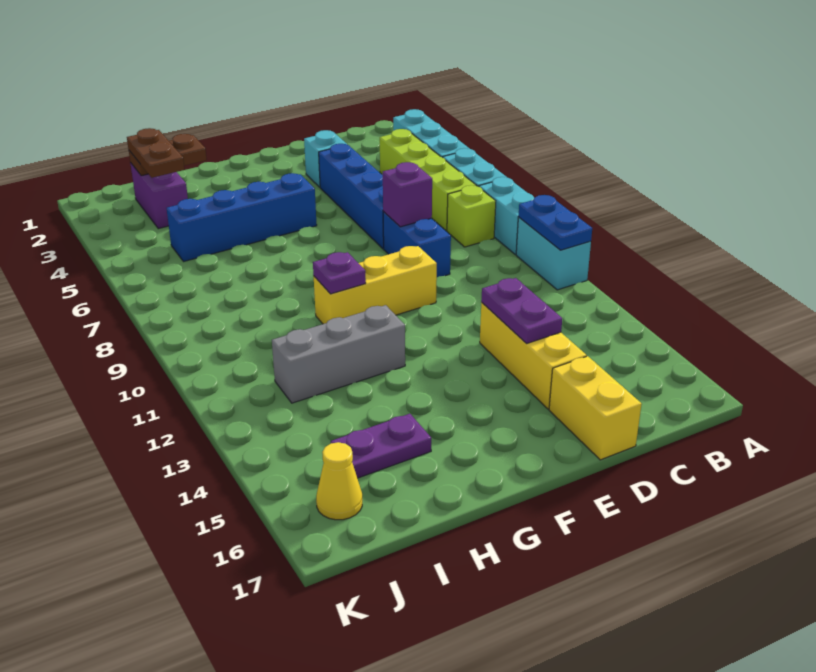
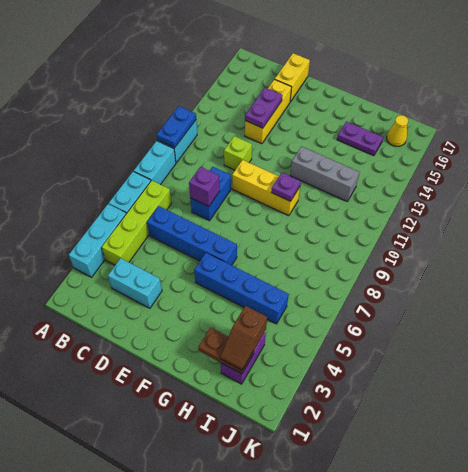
lime brick B8 level 1 -> lime brick D11 level 1
cyan brick D3 level 1 -> cyan brick C3:D3 level 1
blue brick D4:D7 level 1 -> blue brick C6:F6 level 1
brown plate I2:I3 level 3 -> brown slope I2:I3 level 3 top 3

